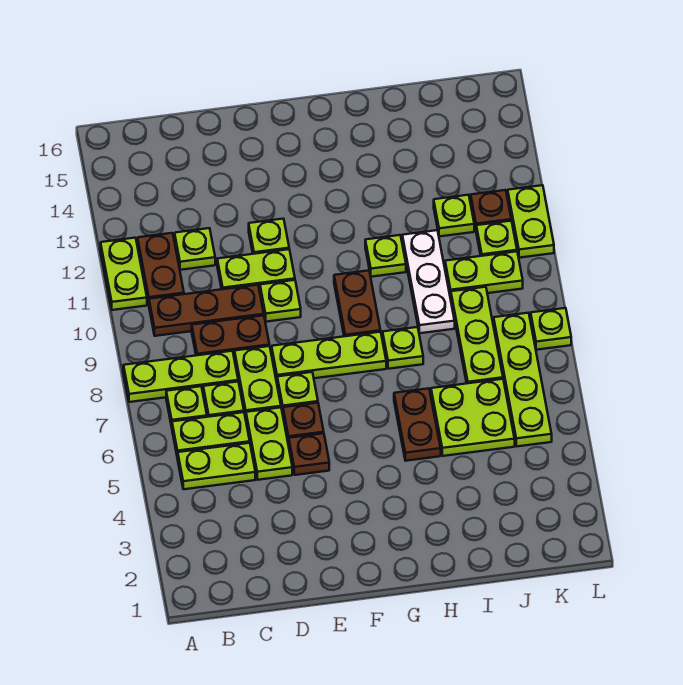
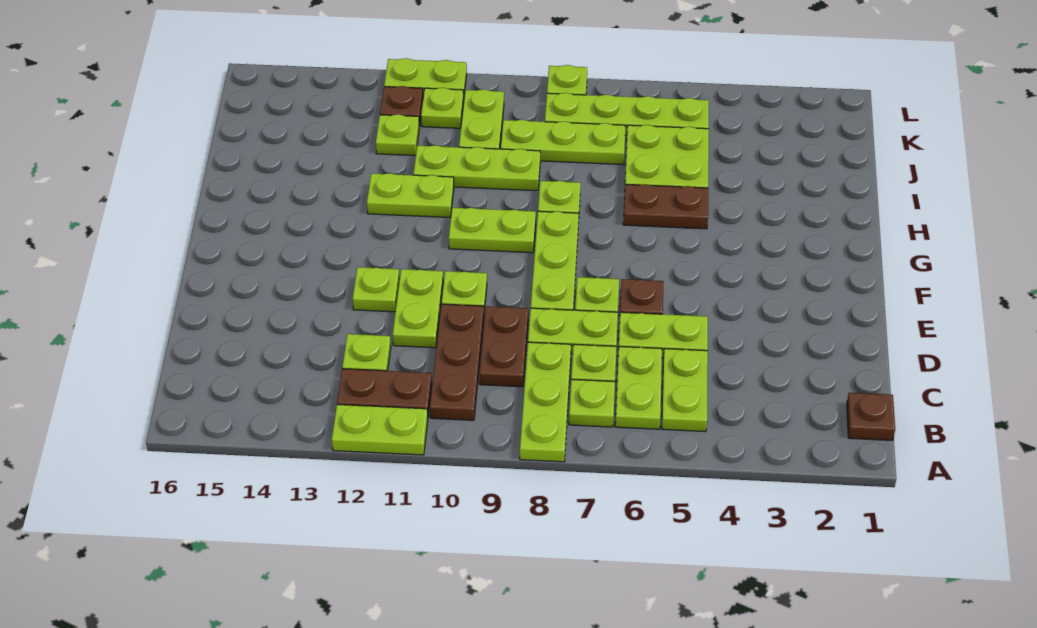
brown plate E5 level 1 -> brown plate B1 level 1
brown plate G9:G10 level 1 -> lime plate G9:G10 level 1
lime plate H11 level 1 -> lime plate H11:H12 level 1
white plate I9:I11 level 1 -> lime plate I9:I11 level 1

